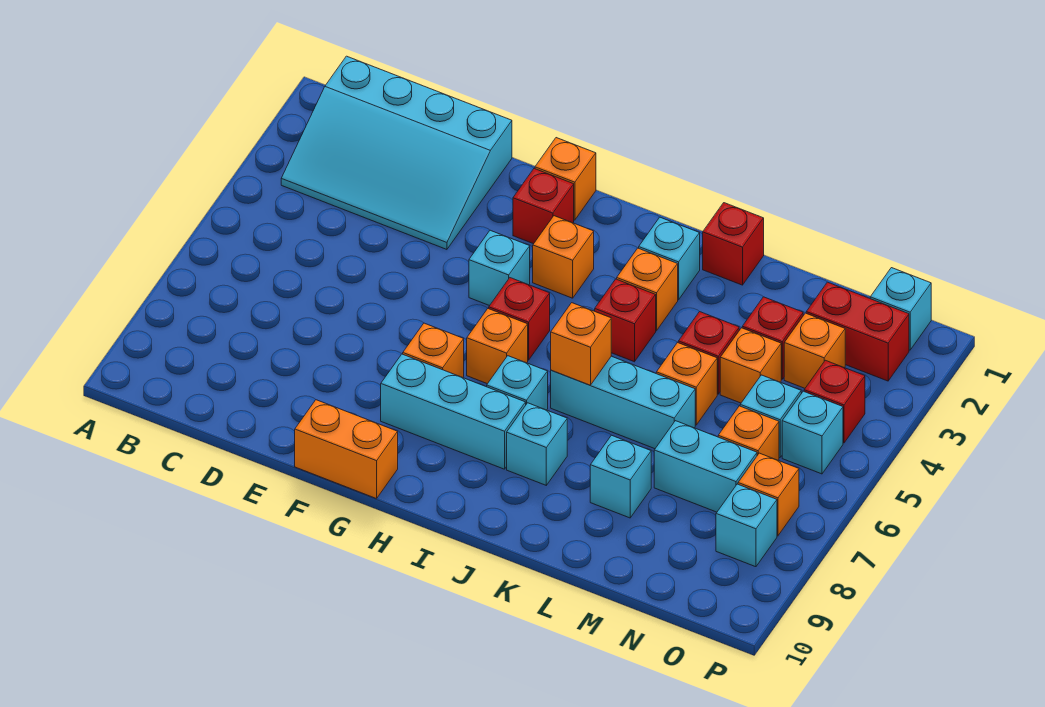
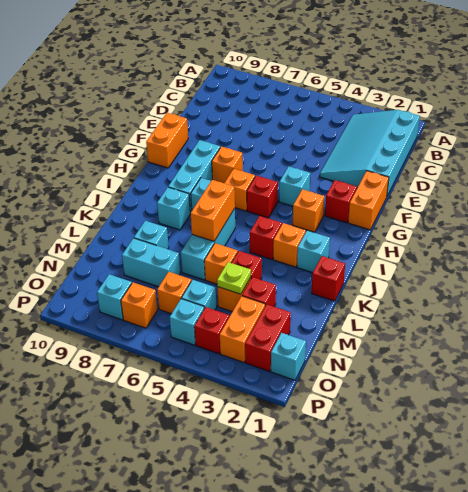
orange brick G1 level 1 -> orange brick F1:G1 level 1
orange brick J6 level 2 -> orange brick J6:K6 level 2
none -> lime plate M4 level 2
cyan brick M7:N7 level 1 -> cyan brick M7:M8 level 1
orange brick N3 level 1 -> orange brick N3:O3 level 1

